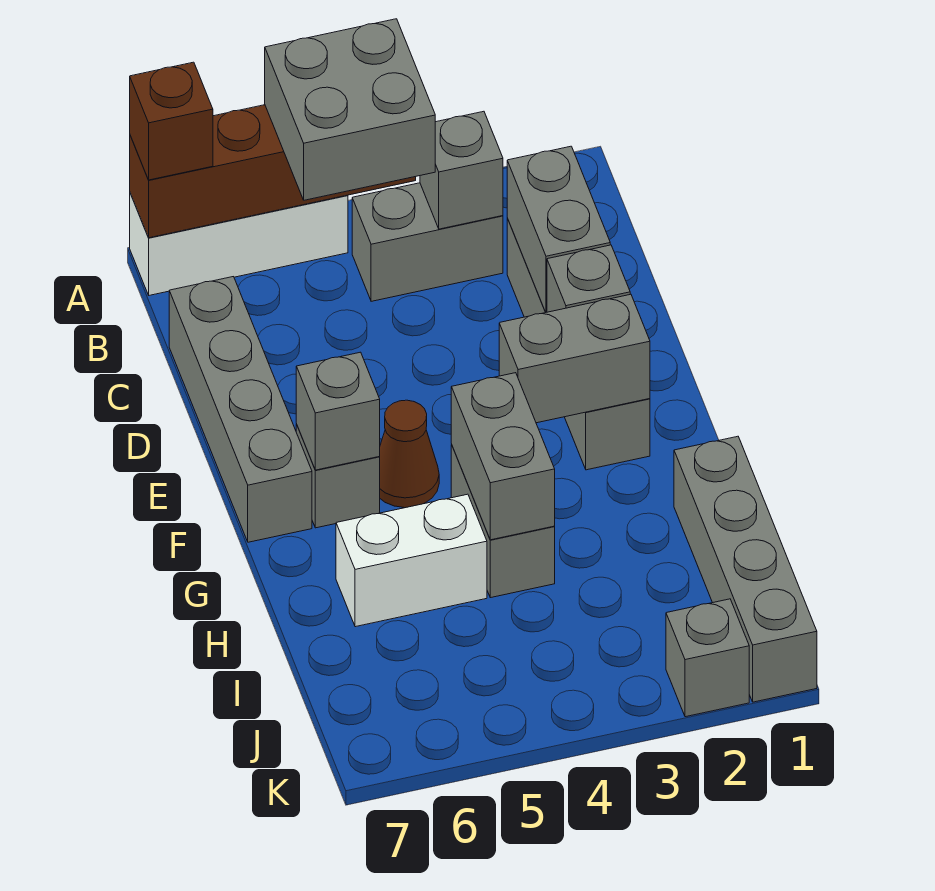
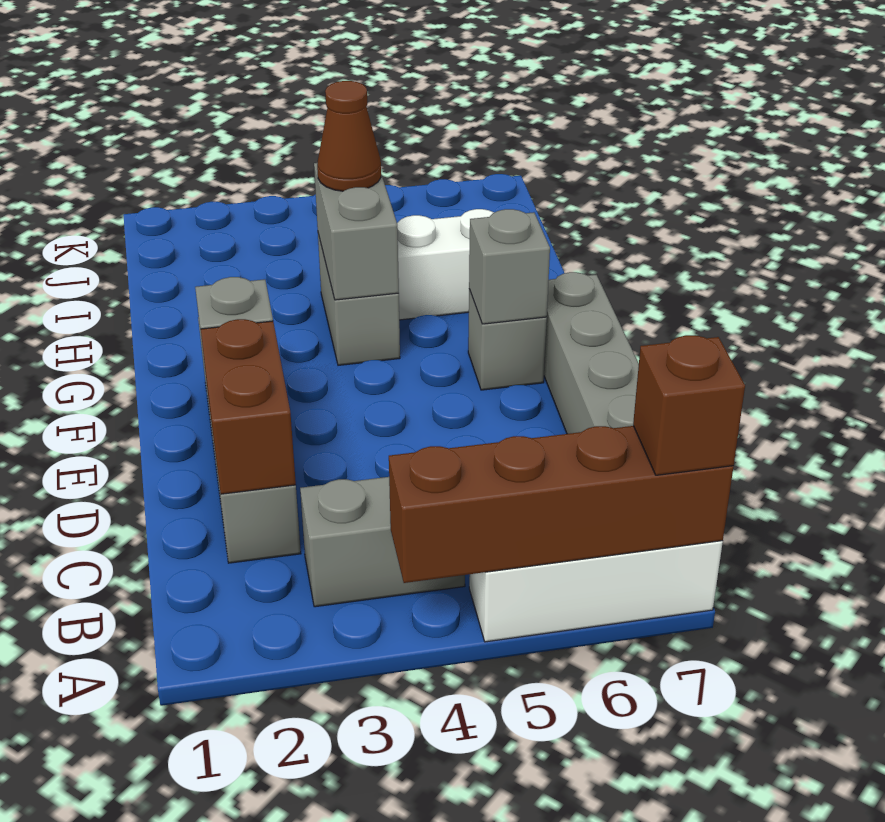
grey brick A4:B5 level 3 -> none
grey brick B3 level 2 -> none
grey brick C2:D2 level 2 -> brown brick C2:D2 level 2
grey brick F2:F3 level 2 -> none
brown cone F5 level 1 -> brown cone H4 level 3
grey brick H1:K1 level 1 -> none
grey brick K2 level 1 -> none

